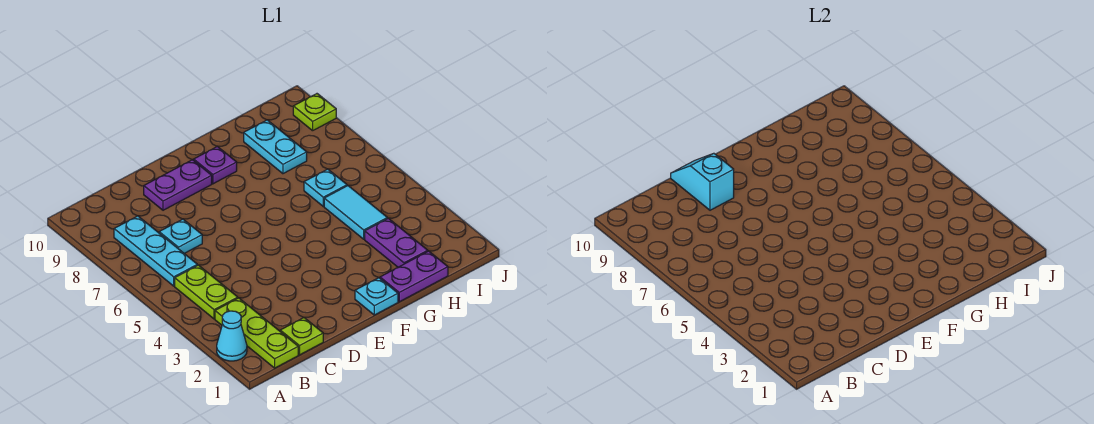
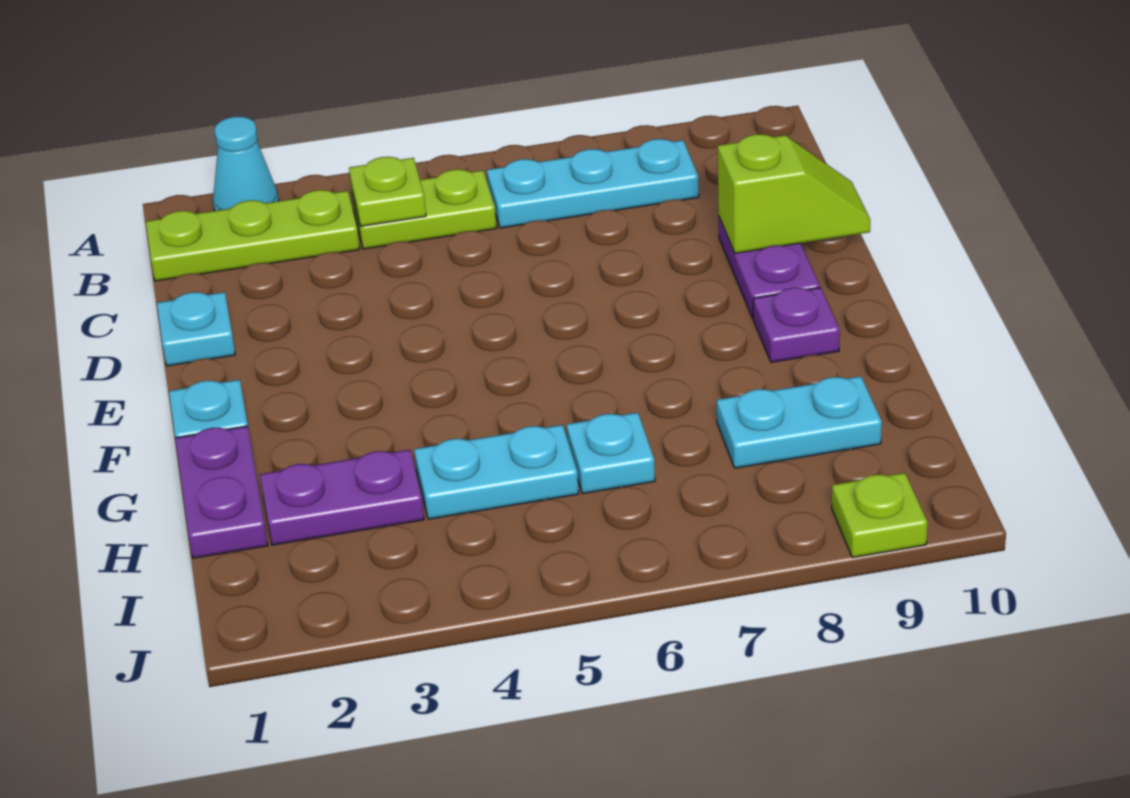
lime plate C1 level 1 -> lime plate B4 level 2
cyan plate C7 level 1 -> cyan plate D1 level 1
cyan slope D9:D10 level 2 top 9 -> lime slope D9:D10 level 2 top 9
cyan tile H4:H5 level 1 -> cyan plate H4:H5 level 1

